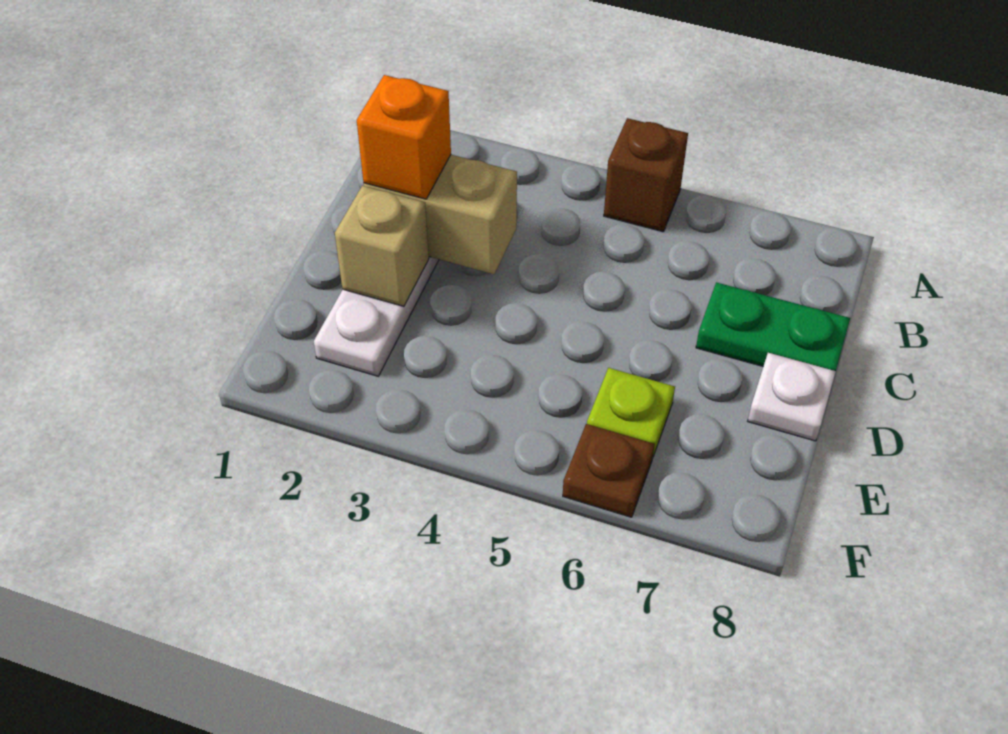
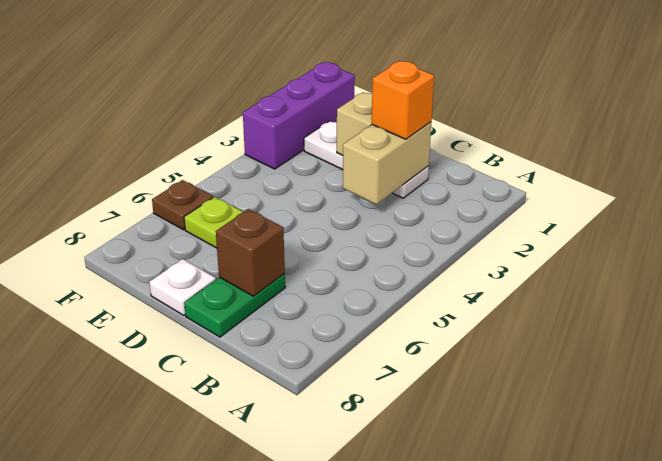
brown brick A5 level 1 -> brown brick C7 level 2
none -> purple brick F1:F3 level 1

